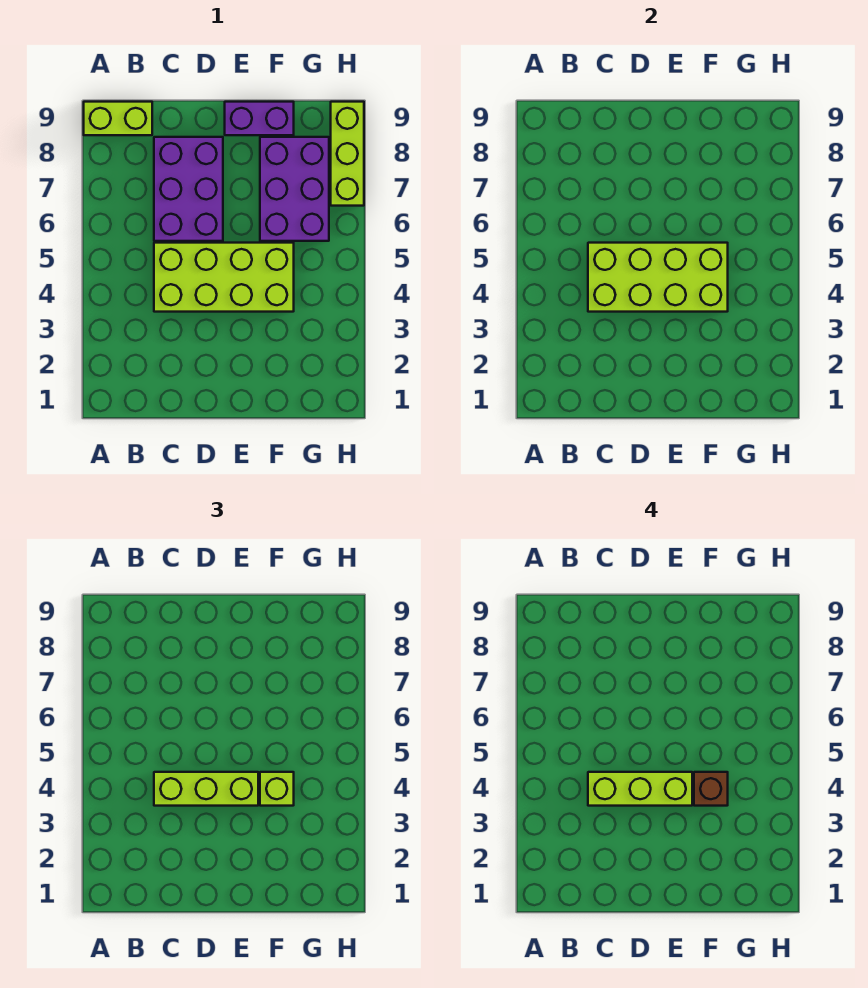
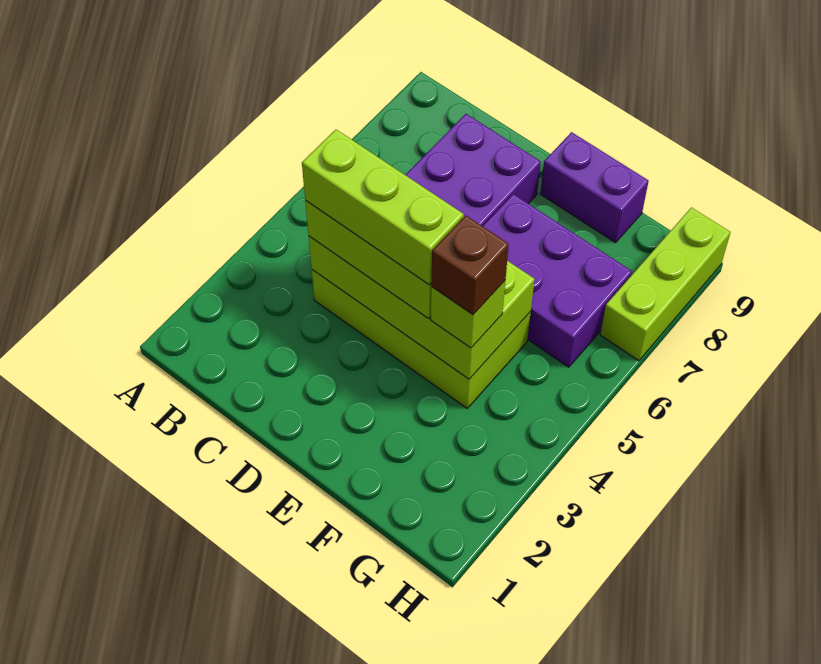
lime brick A9:B9 level 1 -> none
purple brick F6:G8 level 1 -> purple brick E6:G7 level 1

